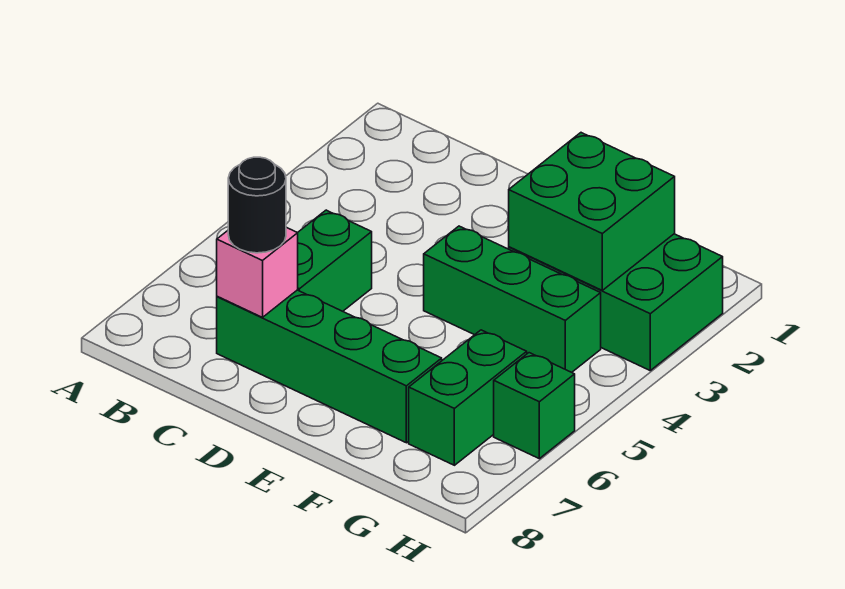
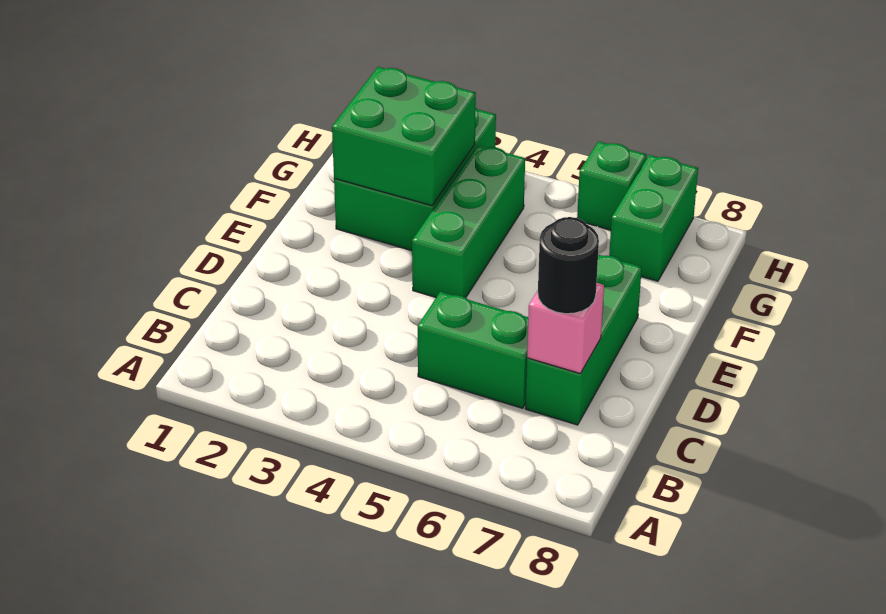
green brick C7:F7 level 1 -> green brick C7:E7 level 1
green brick G6:G7 level 1 -> green brick G7:H7 level 1

